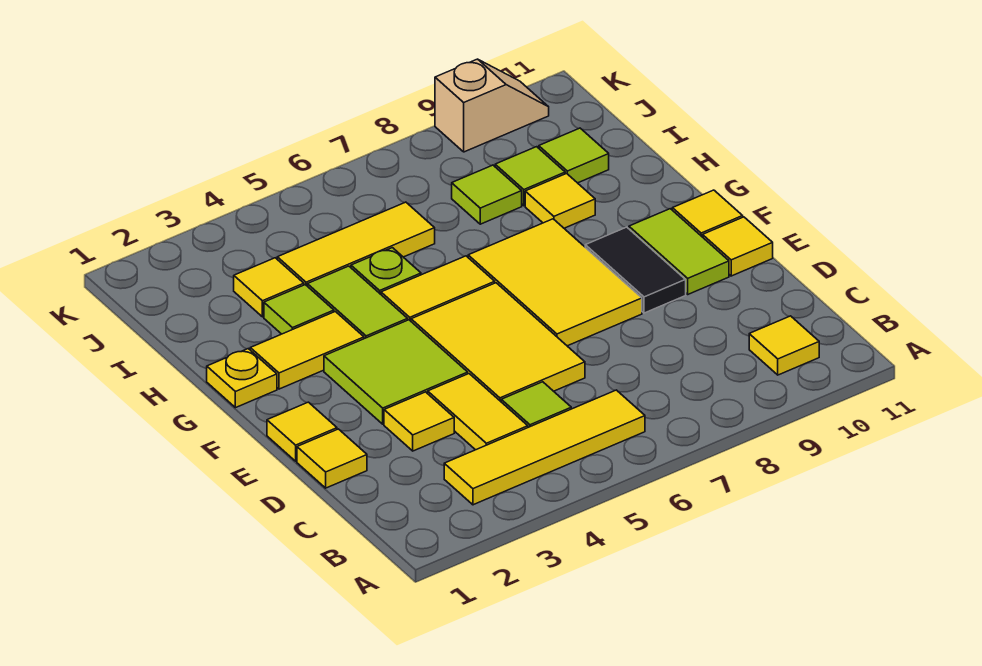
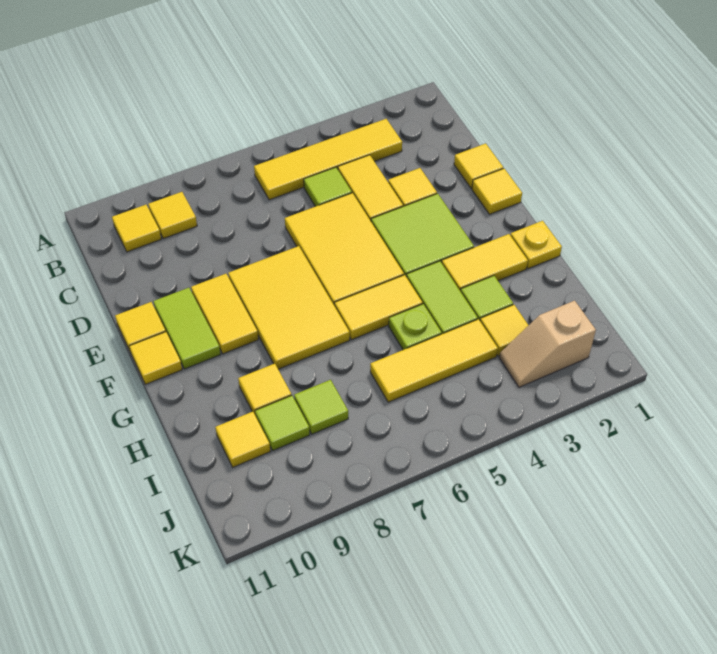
none -> yellow tile B9 level 1
black tile E9:F9 level 1 -> yellow tile E9:F9 level 1
lime tile I10 level 1 -> yellow tile I10 level 1
tan slope K9:K10 level 1 top 9 -> tan slope J2:J3 level 1 top 2

